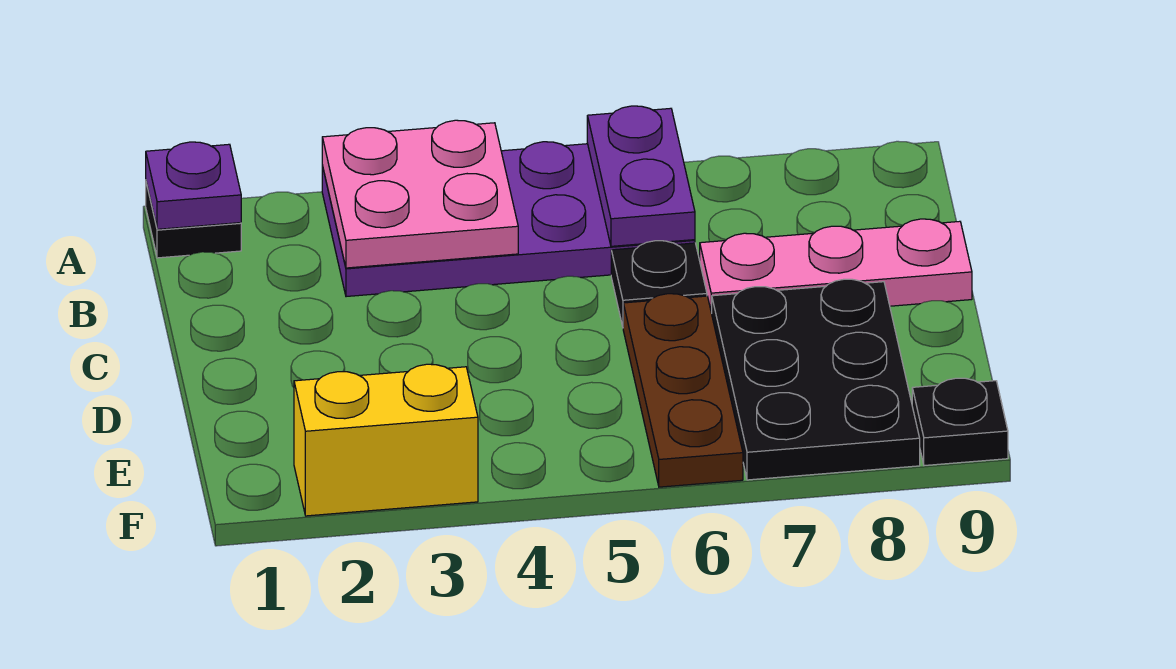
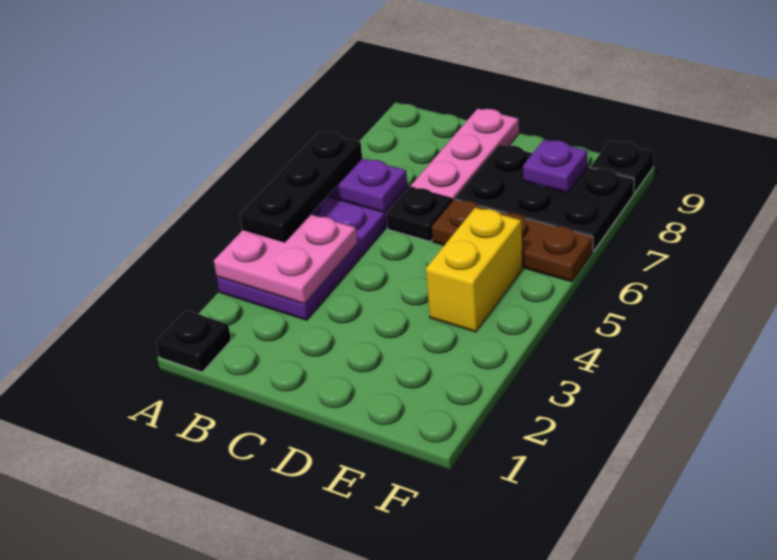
purple plate A1 level 2 -> purple plate E8 level 2
none -> black plate A4:A6 level 3
yellow brick F2:F3 level 1 -> yellow brick E4:E5 level 1

